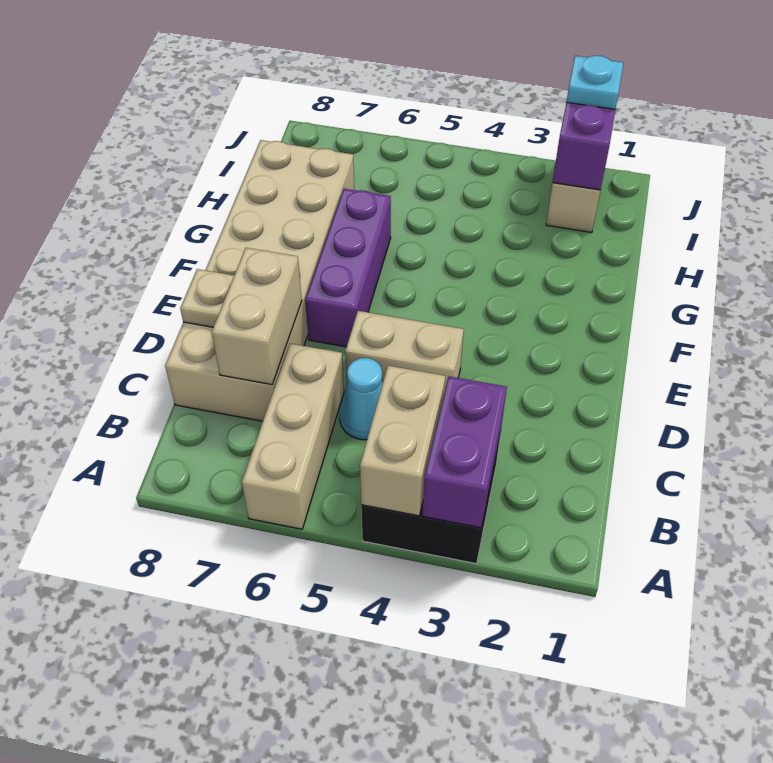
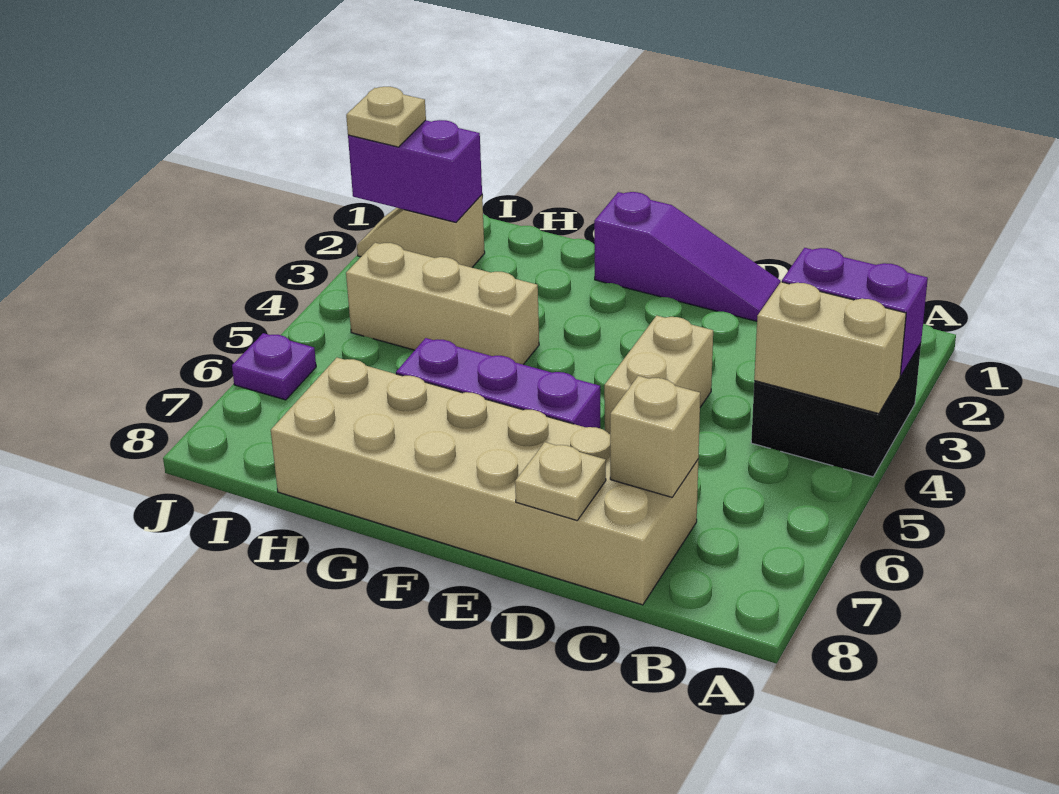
tan brick A6:C6 level 1 -> tan brick G4:I4 level 1
cyan cone C5 level 1 -> none
tan brick C7:D7 level 2 -> tan brick C7 level 2
none -> purple slope D1:F1 level 1 top F
cyan plate J2 level 3 -> tan plate J2 level 3
none -> purple plate J6 level 1

